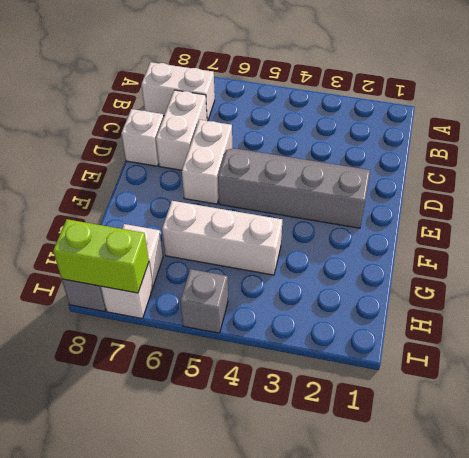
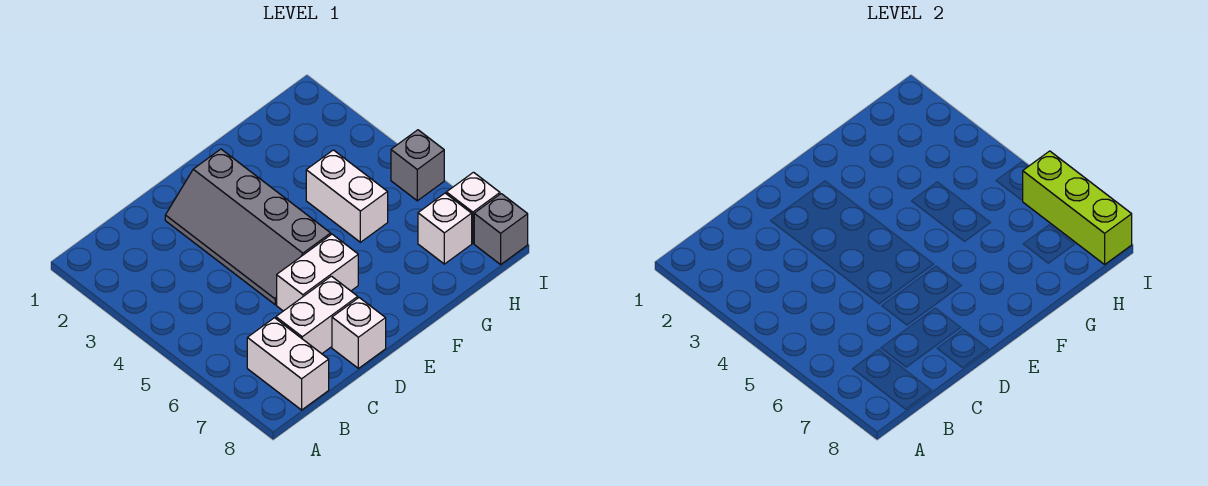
white brick G4:G6 level 1 -> white brick G4:G5 level 1
lime brick I7:I8 level 2 -> lime brick I6:I8 level 2

